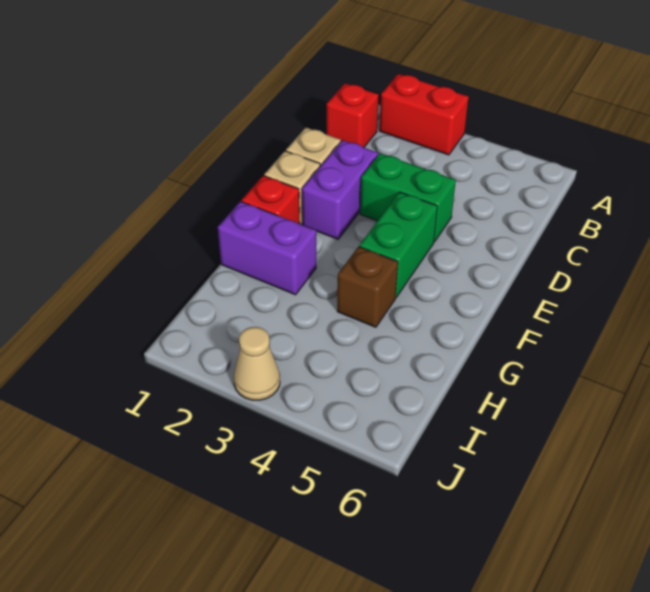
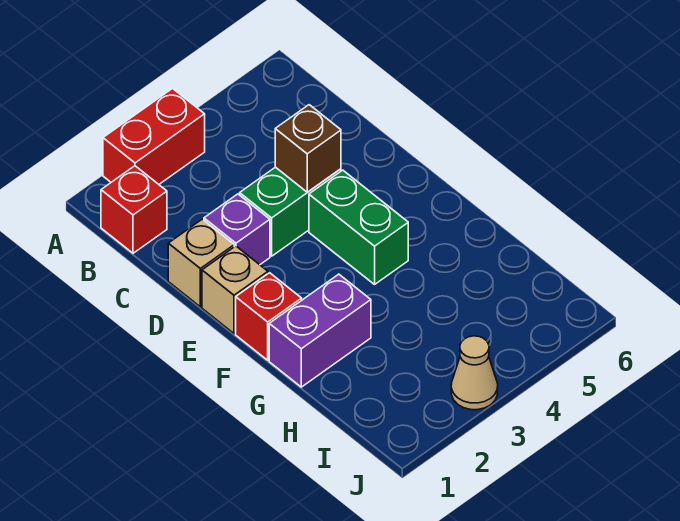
purple brick D2:E2 level 1 -> purple brick D2 level 1
brown brick G4 level 1 -> brown brick D4 level 2

